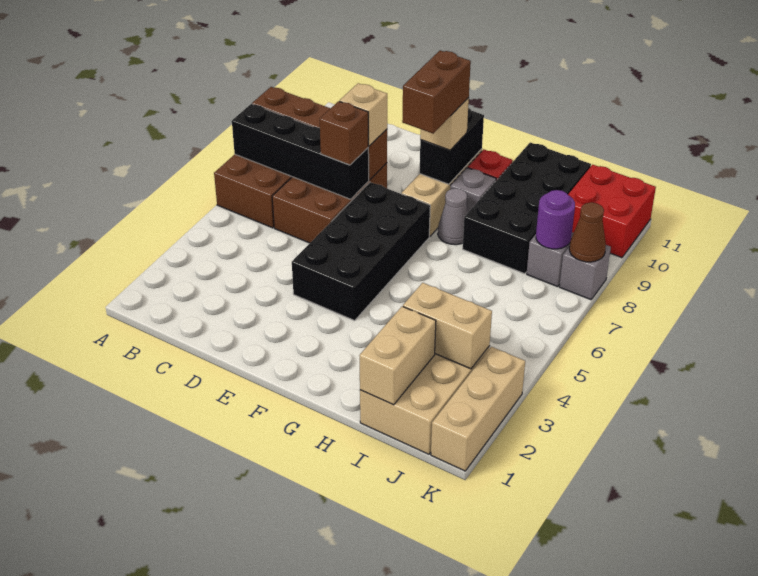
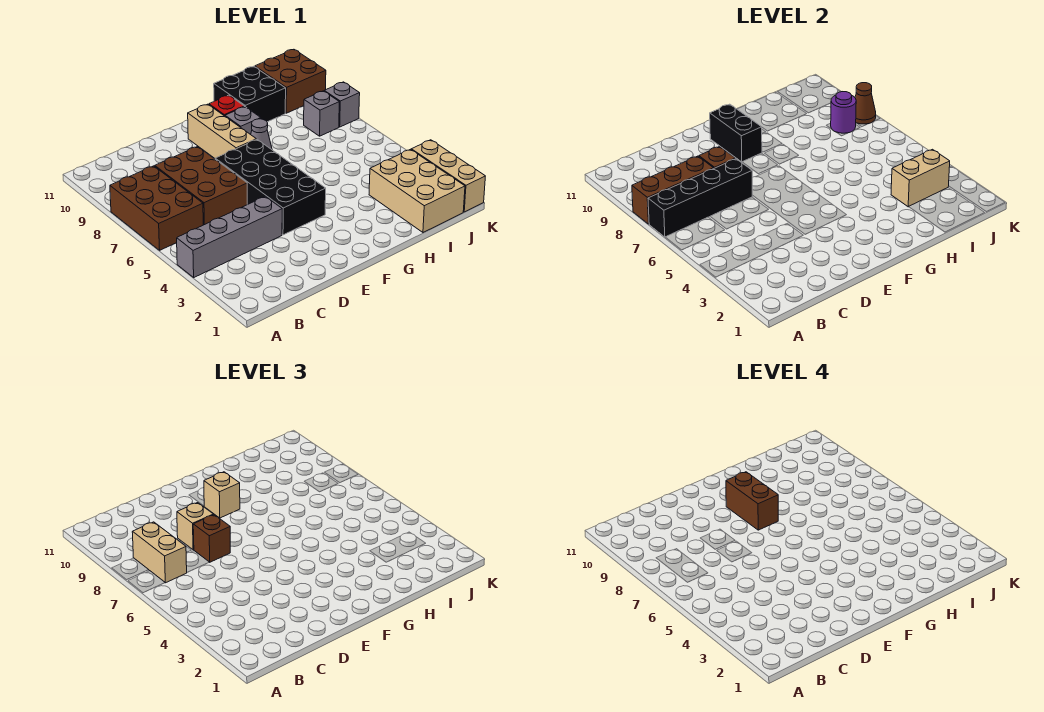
none -> grey brick A4:D4 level 1
black brick H8:I11 level 1 -> black brick H10:I11 level 1
tan brick I1:I2 level 2 -> tan brick B7:B8 level 3
red brick J10:K11 level 1 -> brown brick J10:K11 level 1

